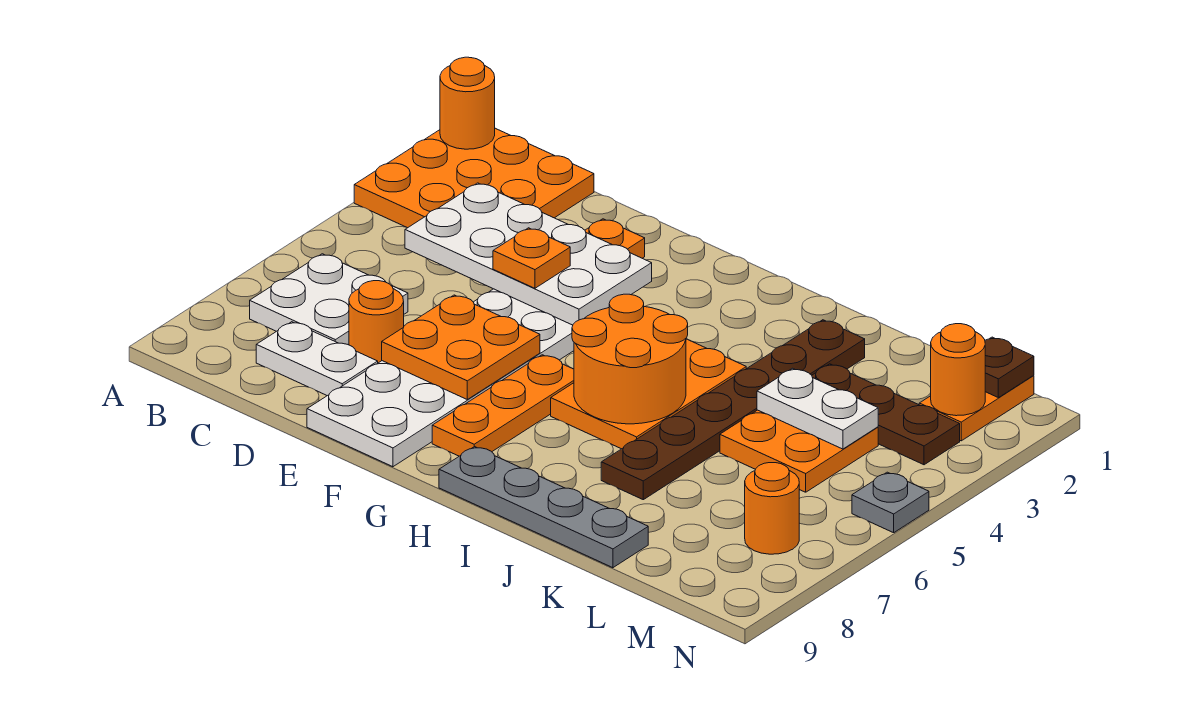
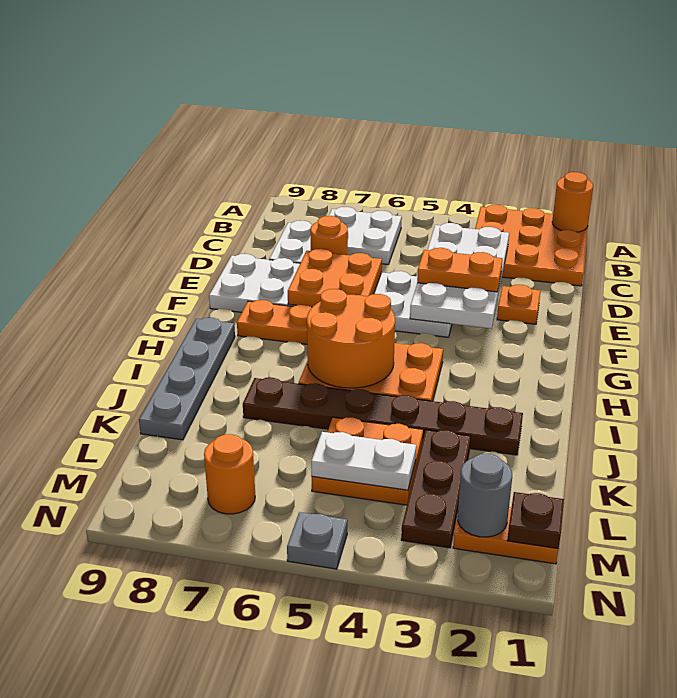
orange plate E4 level 3 -> orange plate E3:E4 level 3
white plate K4:L4 level 2 -> white plate L4:L5 level 2
orange round brick M2 level 2 -> grey round brick M2 level 2

